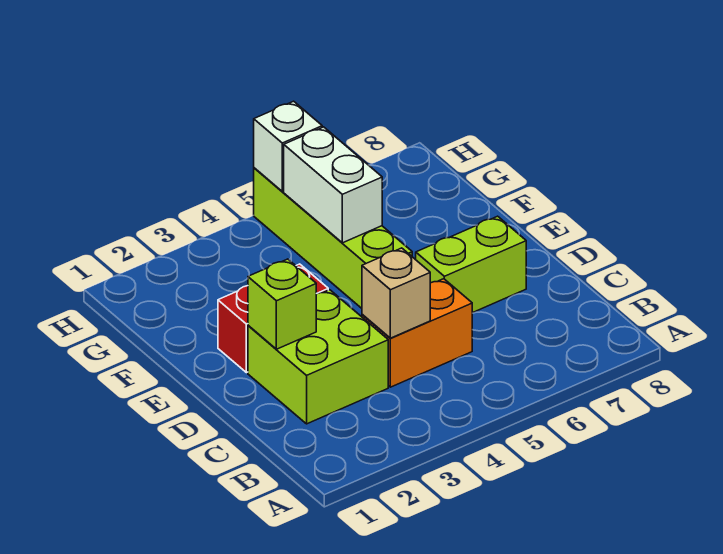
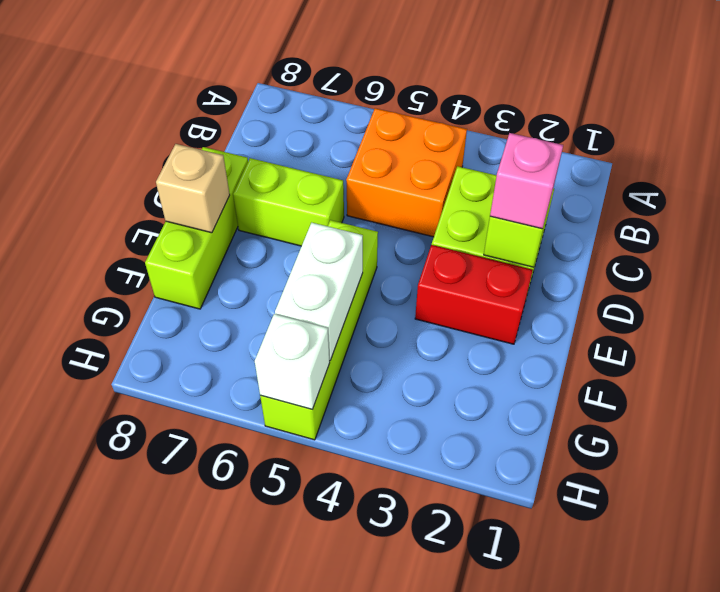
orange brick C4:C5 level 1 -> orange brick B4:C5 level 1
tan brick C4 level 2 -> tan brick E8 level 2
none -> pink brick D2 level 3
none -> lime brick D8:F8 level 1

